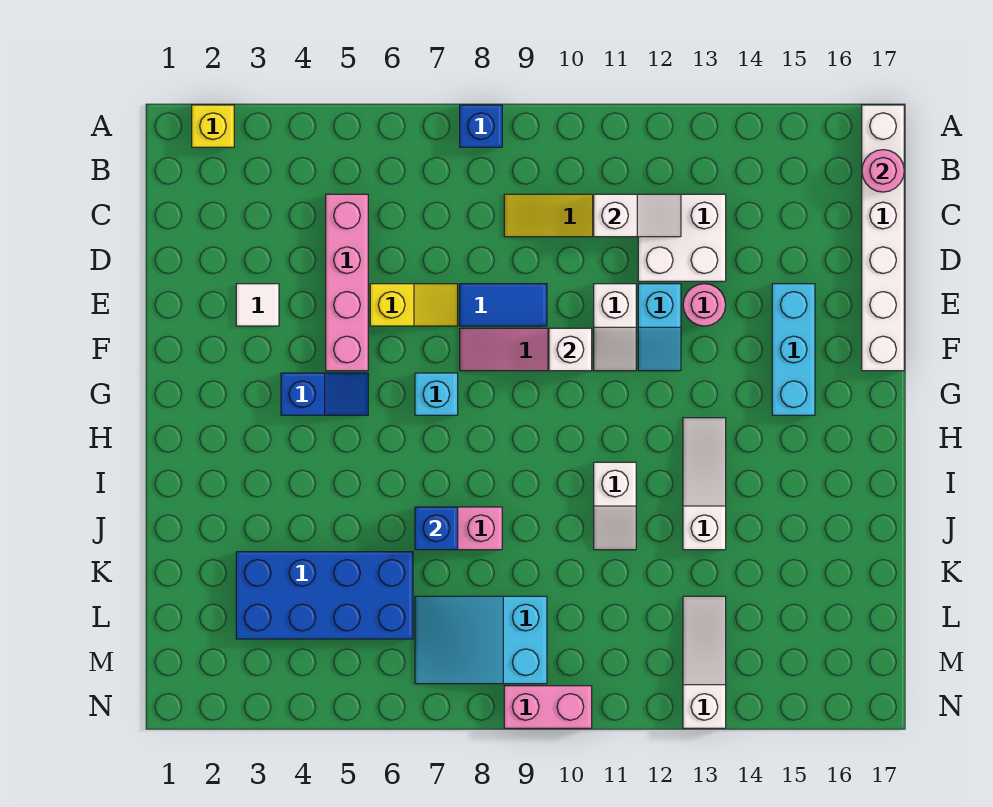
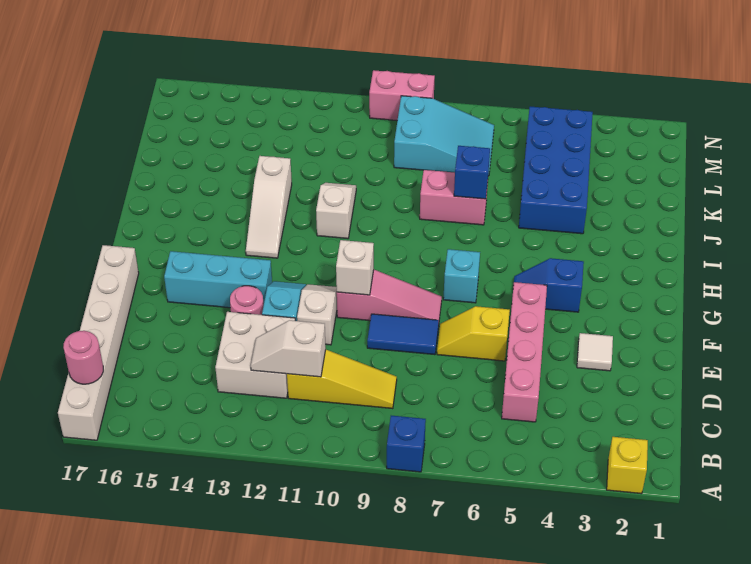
cyan brick E15:G15 level 1 -> cyan brick F13:F15 level 1
blue brick K3:L6 level 1 -> blue brick J4:M5 level 1
white slope L13:N13 level 1 top N -> none

